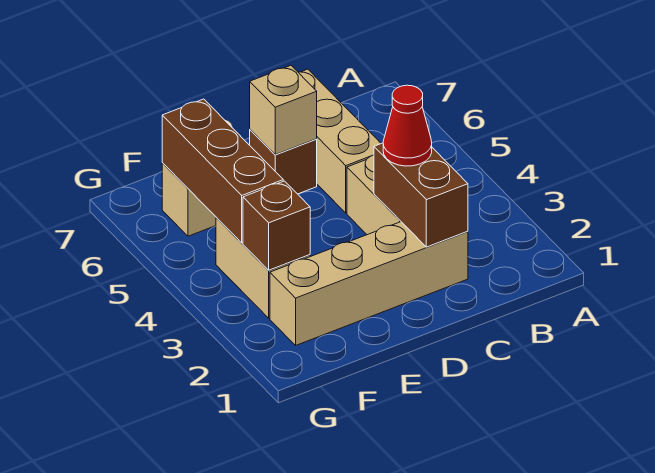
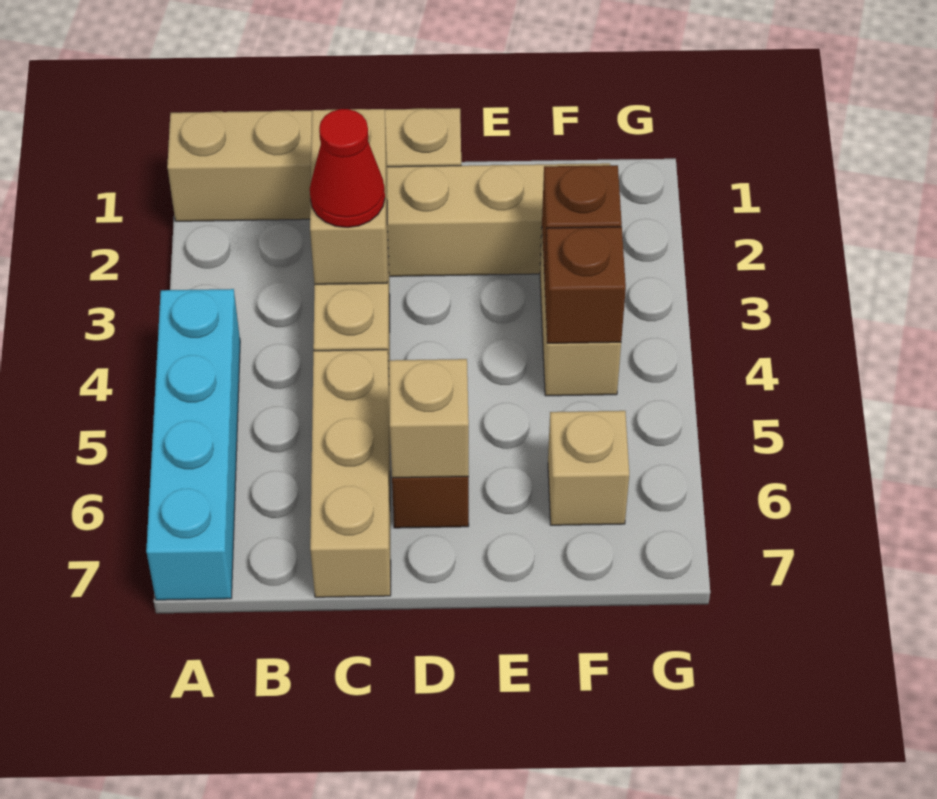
none -> tan brick A1:D1 level 1
none -> cyan brick A4:A7 level 1
brown brick C2:C3 level 2 -> tan brick C2:C3 level 2
brown brick F4:F6 level 2 -> brown brick F4 level 2

